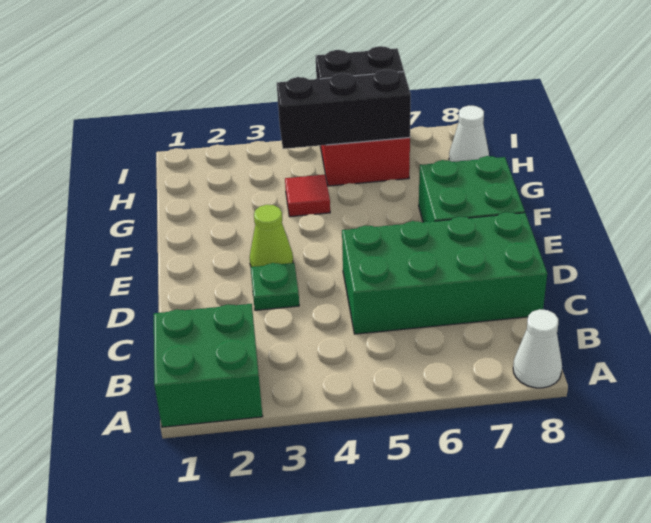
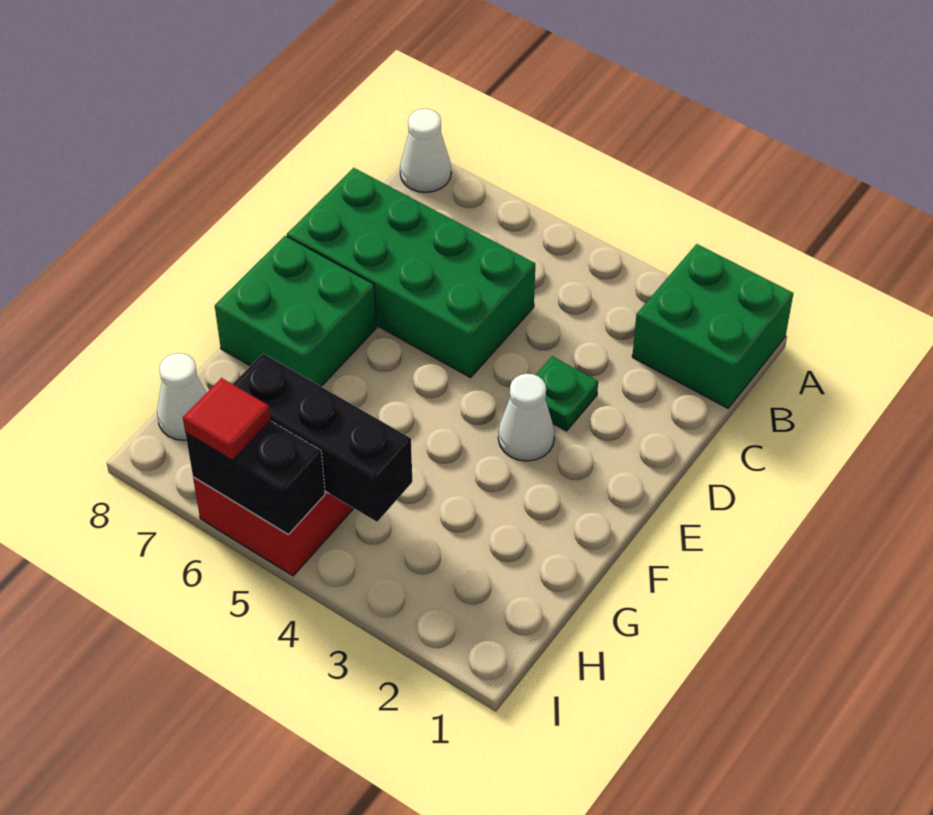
lime cone E3 level 1 -> white cone E3 level 1
red tile G4 level 1 -> red tile I6 level 3

